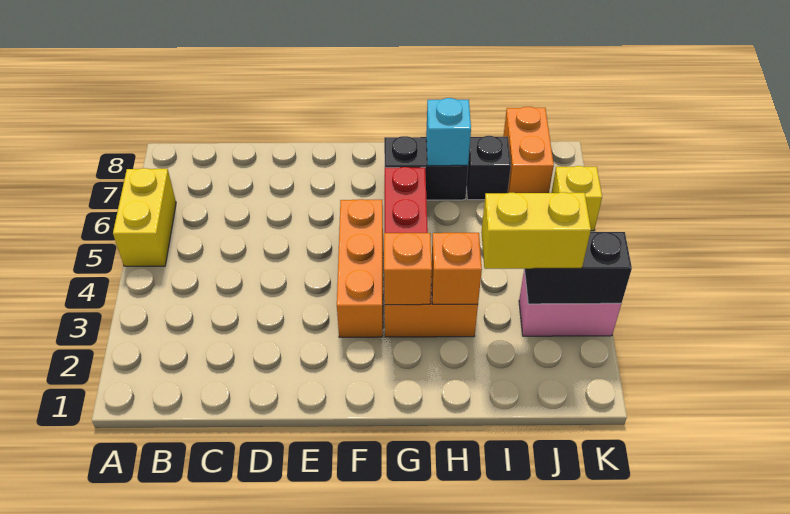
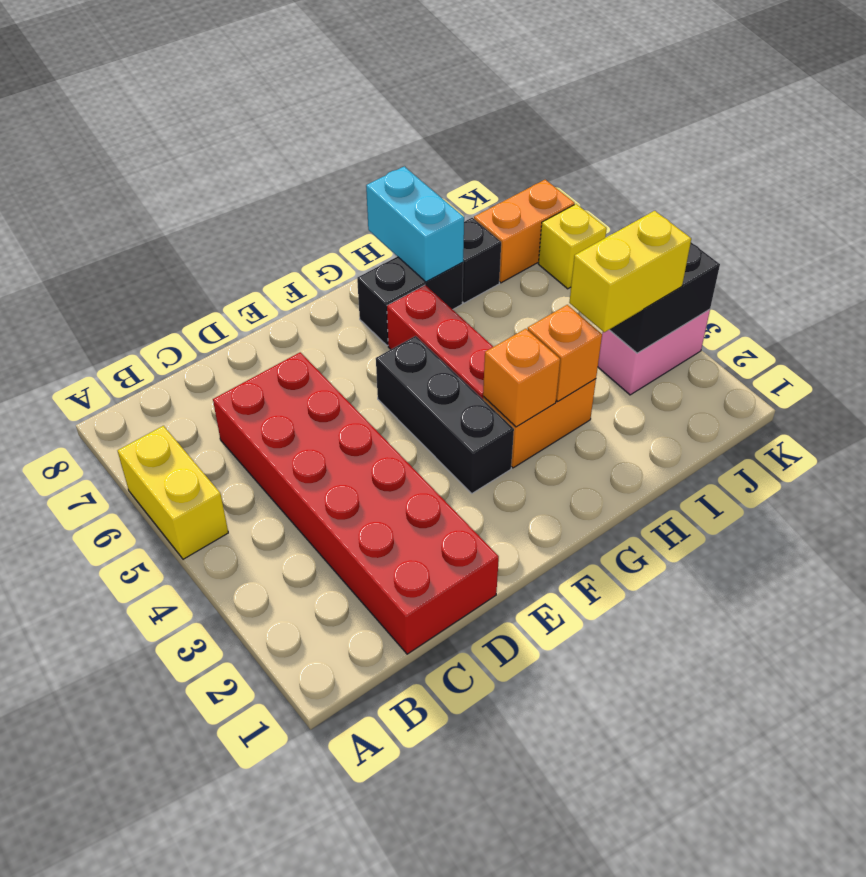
none -> red brick C1:D6 level 1
orange brick F3:F5 level 1 -> black brick F3:F5 level 1
cyan brick H7 level 2 -> cyan brick H7:H8 level 2
orange brick J7:J8 level 1 -> orange brick J7:K7 level 1

